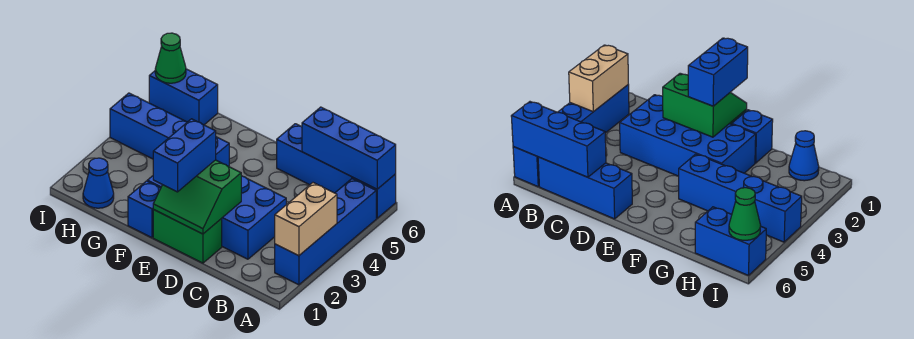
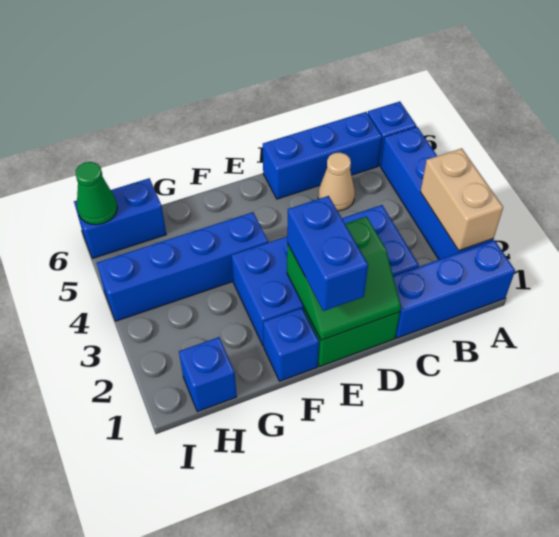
blue brick A6:C6 level 2 -> blue brick A1:C1 level 1
none -> tan cone C5 level 1
blue cone H1 level 1 -> blue brick H1 level 1

